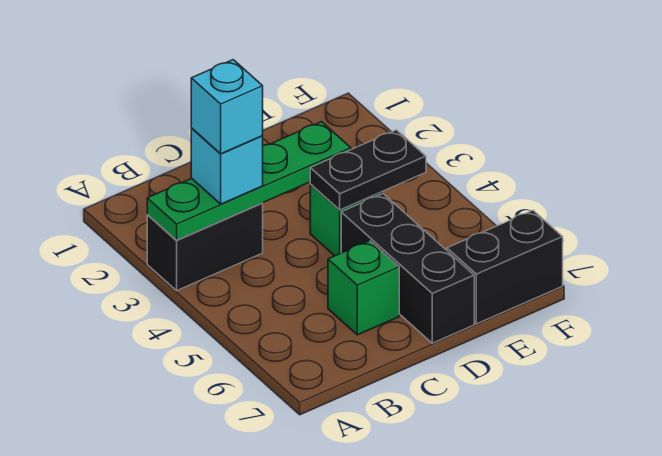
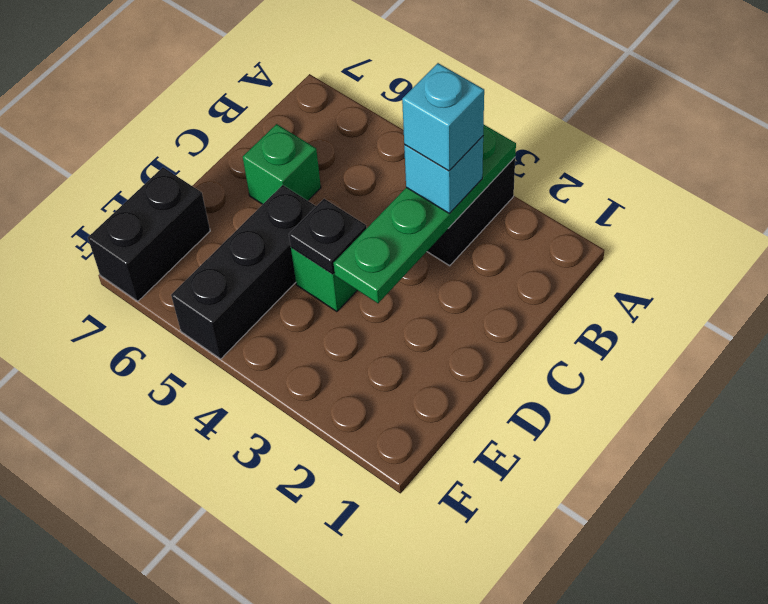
black plate D4:E4 level 2 -> black plate D4 level 2
black brick D5:D7 level 1 -> black brick D5:F5 level 1

